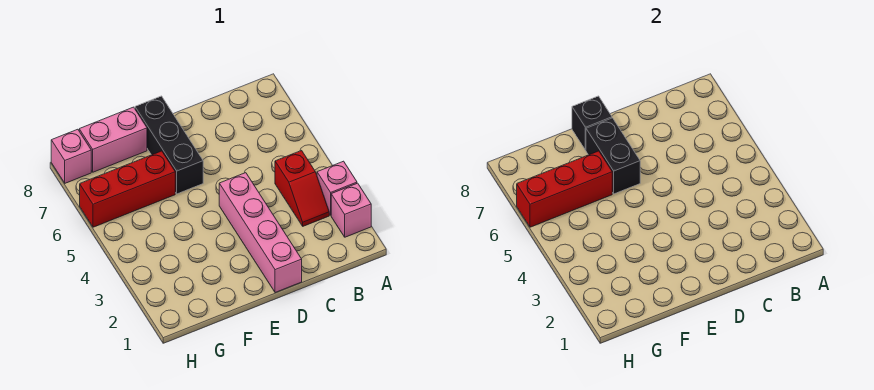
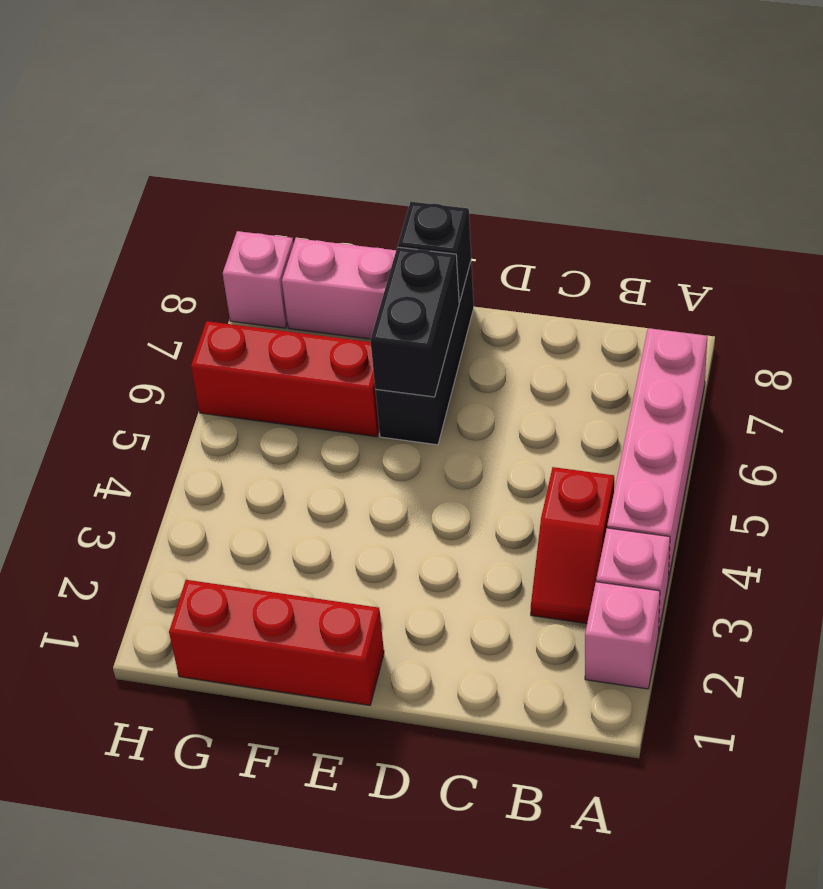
pink brick D1:D4 level 1 -> pink brick A4:A7 level 1
red brick F6:H6 level 2 -> red brick E1:G1 level 1

